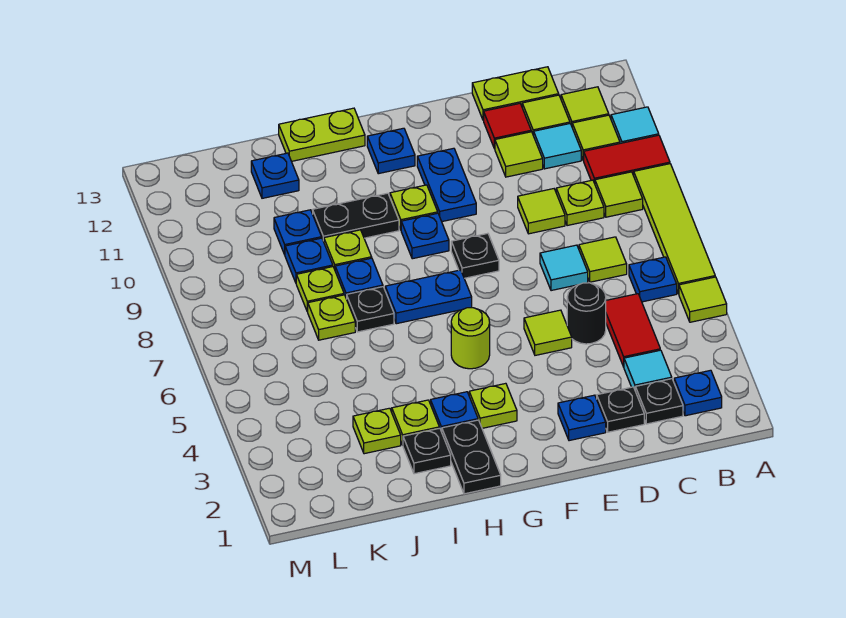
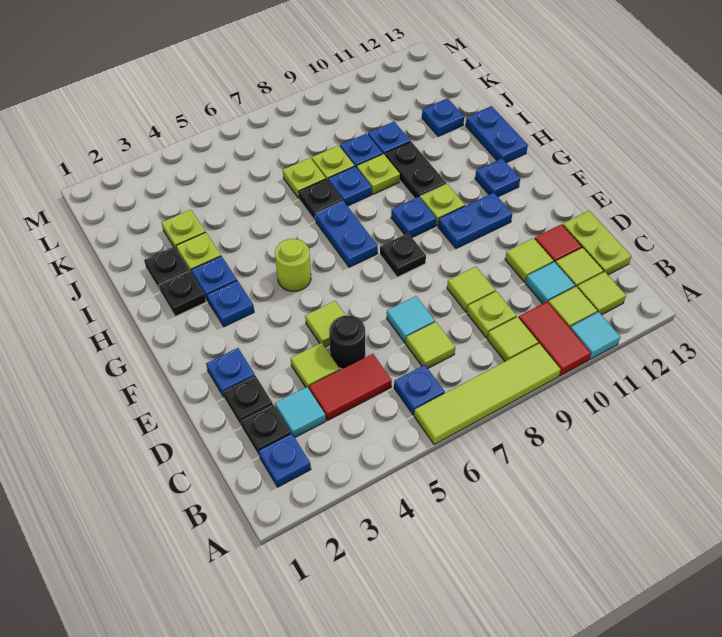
lime tile A5 level 1 -> lime tile D4 level 1
lime plate G3 level 1 -> blue plate G3 level 1
black plate H1:H2 level 1 -> black plate H2 level 1
lime plate H13:I13 level 1 -> blue plate H13:I13 level 1

